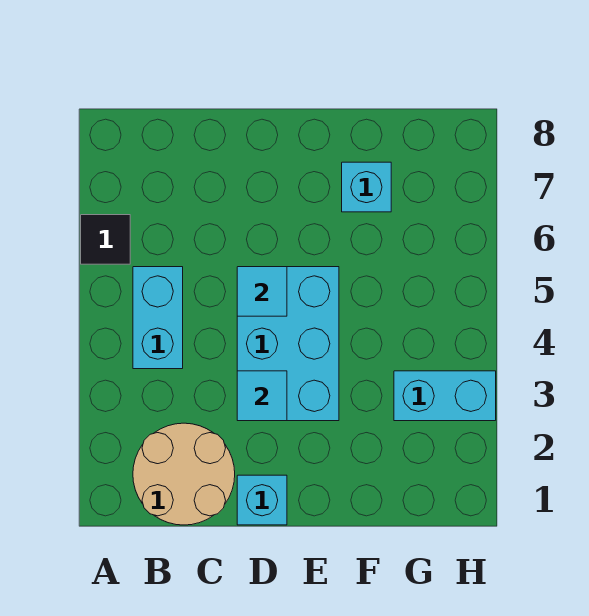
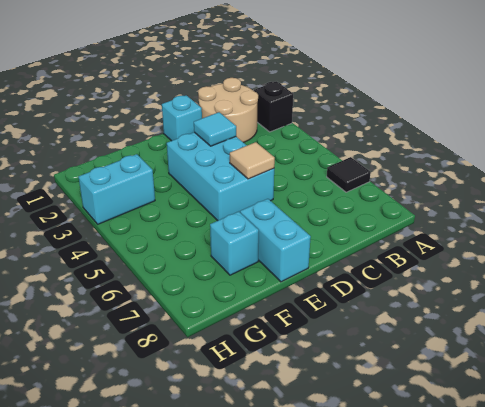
none -> black brick A2 level 1
cyan brick B4:B5 level 1 -> cyan brick E7:E8 level 1
cyan tile D5 level 2 -> tan tile D5 level 2

